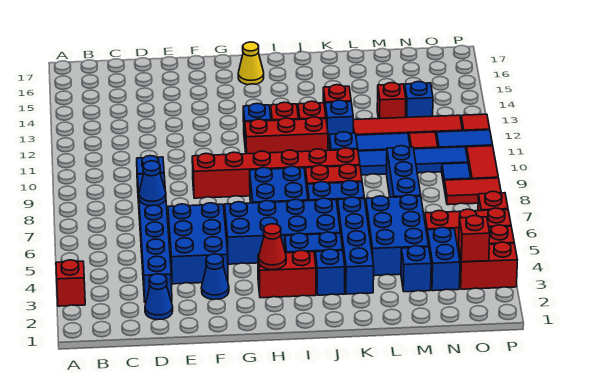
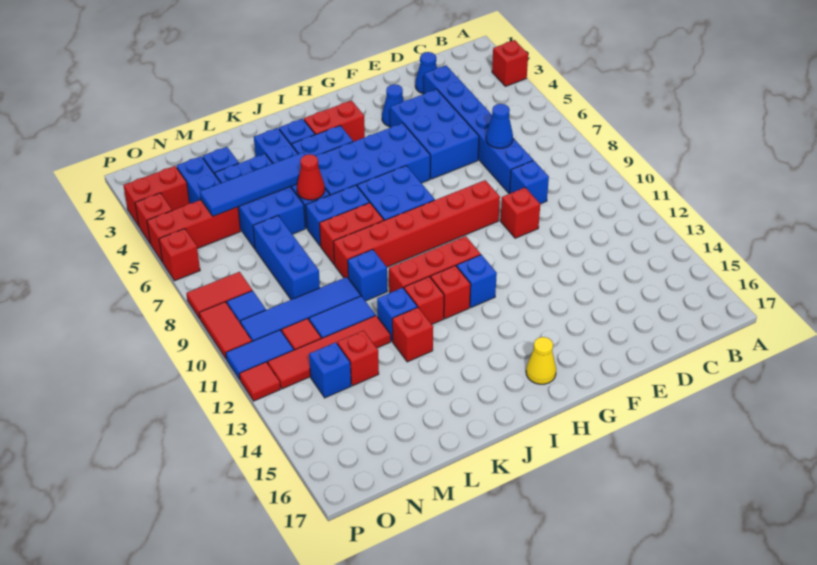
red cone H3 level 2 -> red cone K6 level 2
none -> blue tile K5:N5 level 2
red brick O3 level 2 -> red brick E10 level 1

